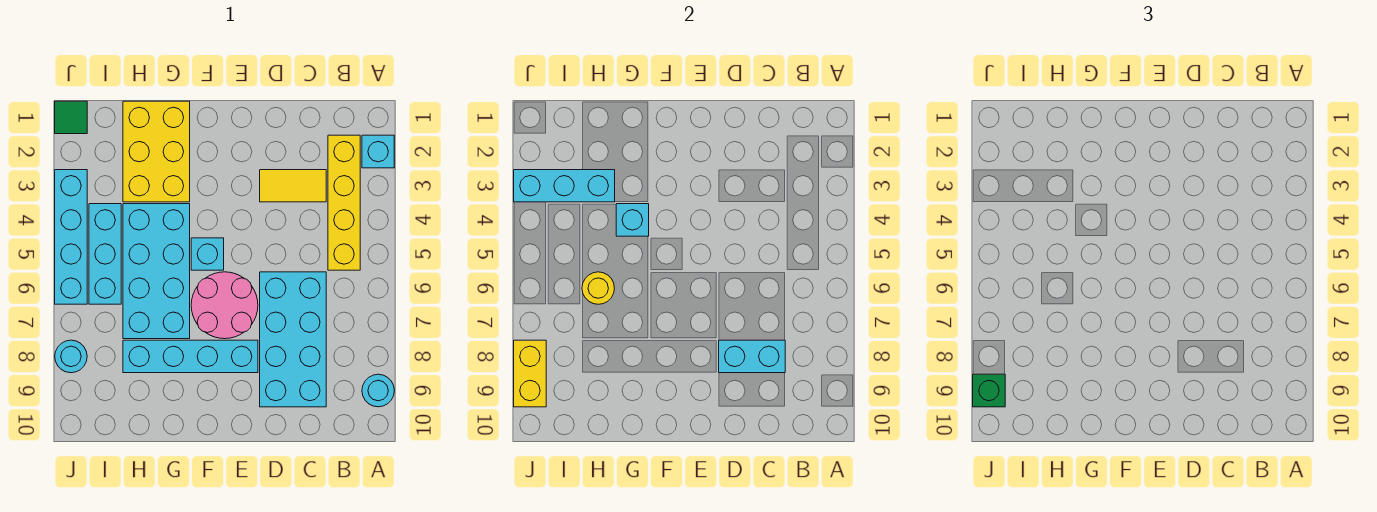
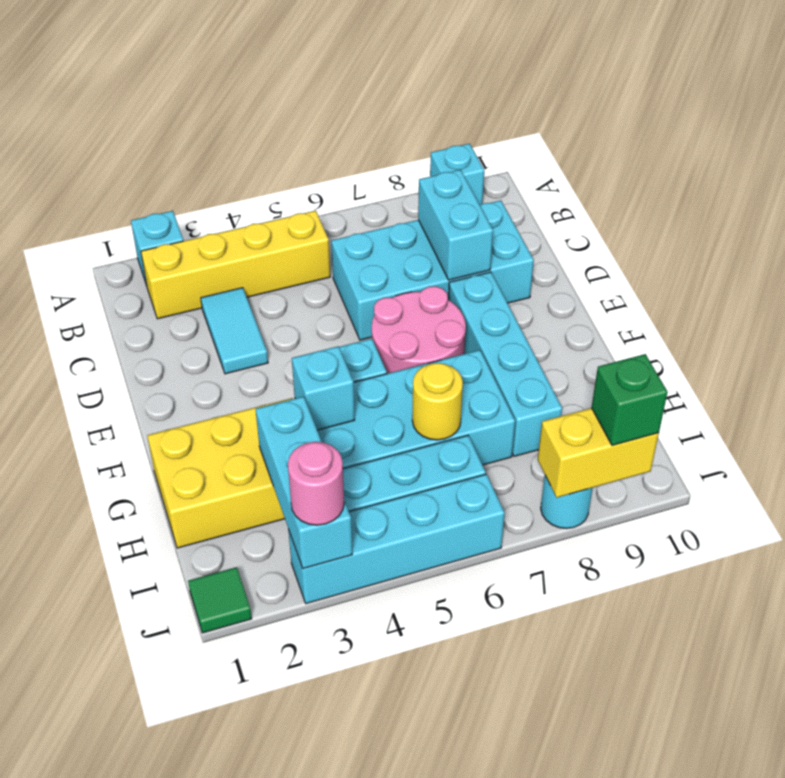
cyan round brick A9 level 1 -> cyan brick A9 level 1
yellow tile C3:D3 level 1 -> cyan tile C3:D3 level 1
none -> pink round brick J3 level 3

